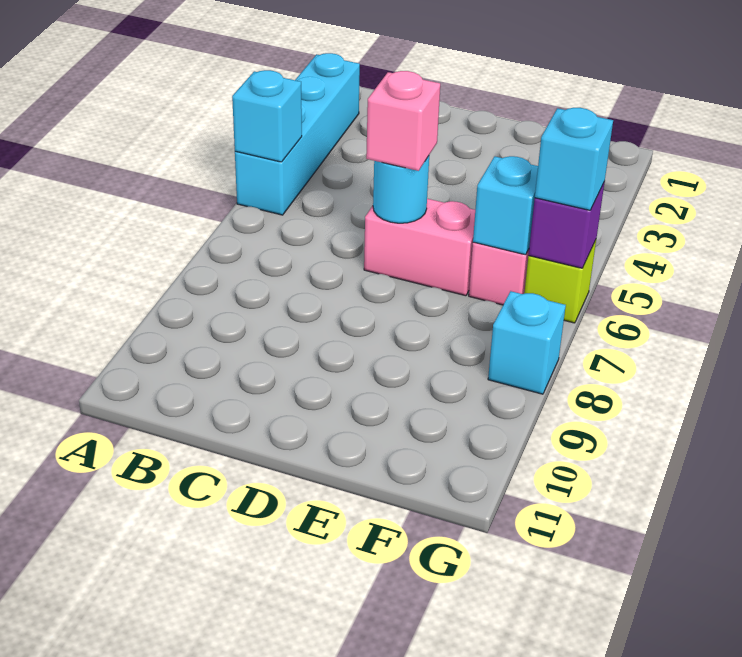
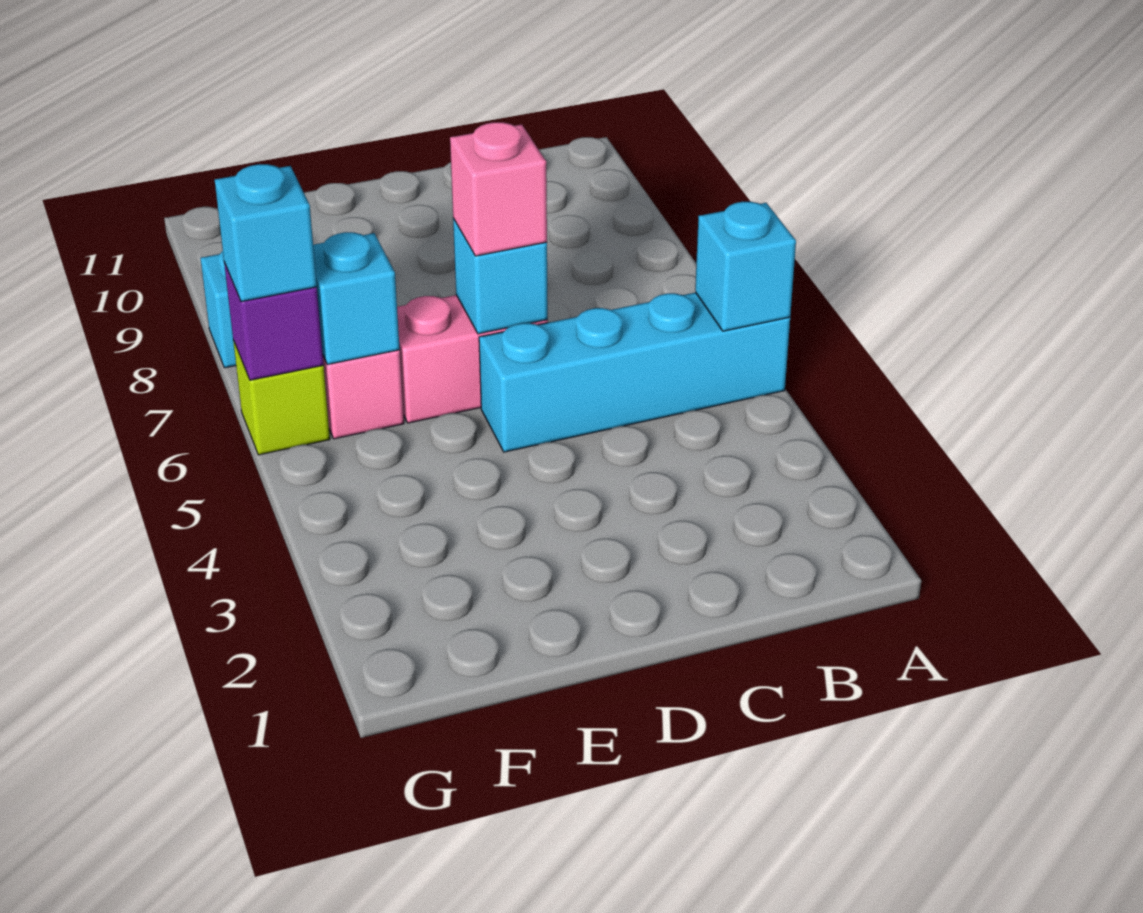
cyan brick A2:A5 level 1 -> cyan brick A5:D5 level 1
cyan round brick D6 level 2 -> cyan brick D6 level 2

